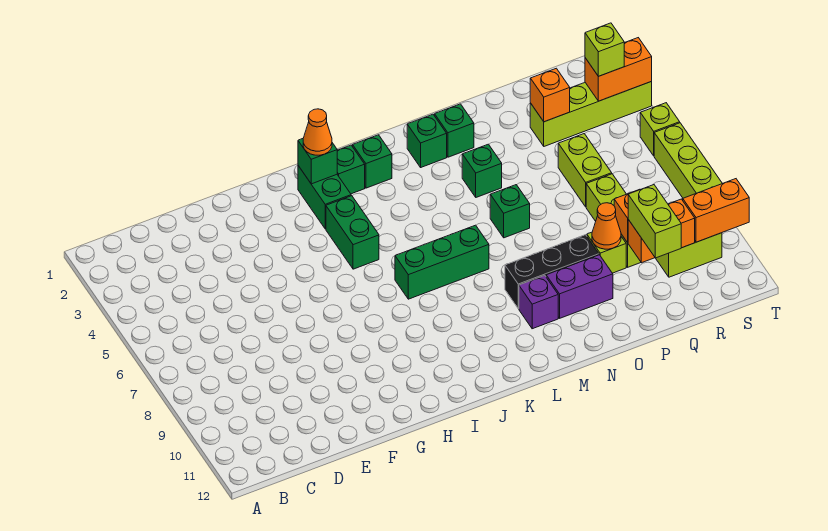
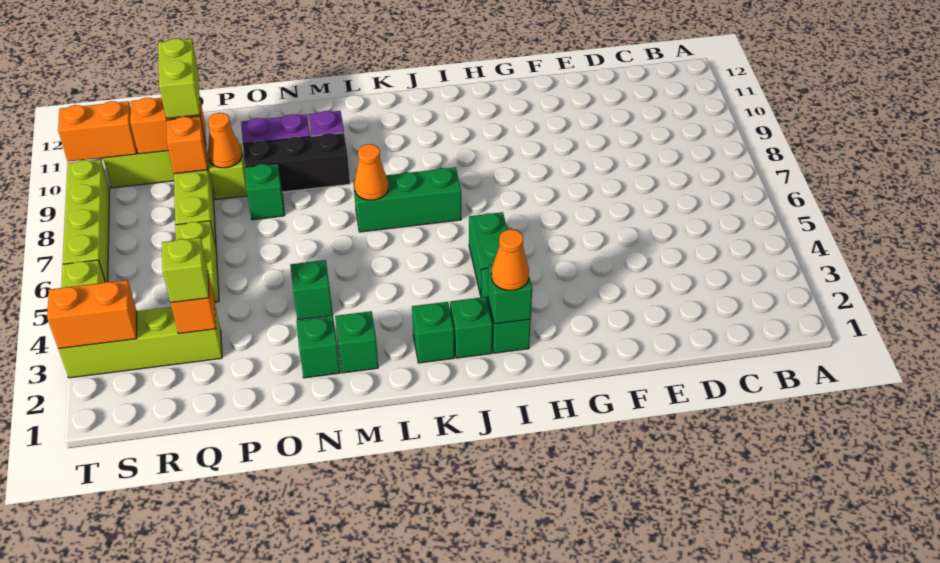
none -> orange cone L7 level 2
green brick N6 level 1 -> green brick O8 level 1
lime brick S3 level 3 -> lime brick Q3 level 3

